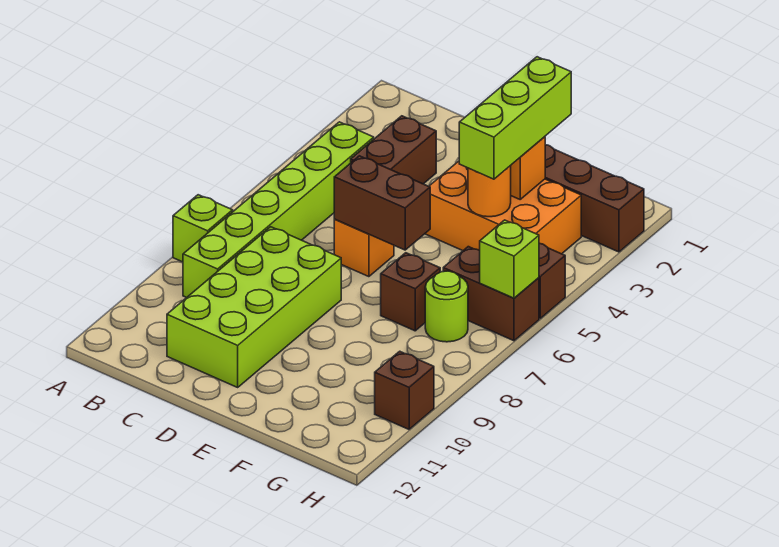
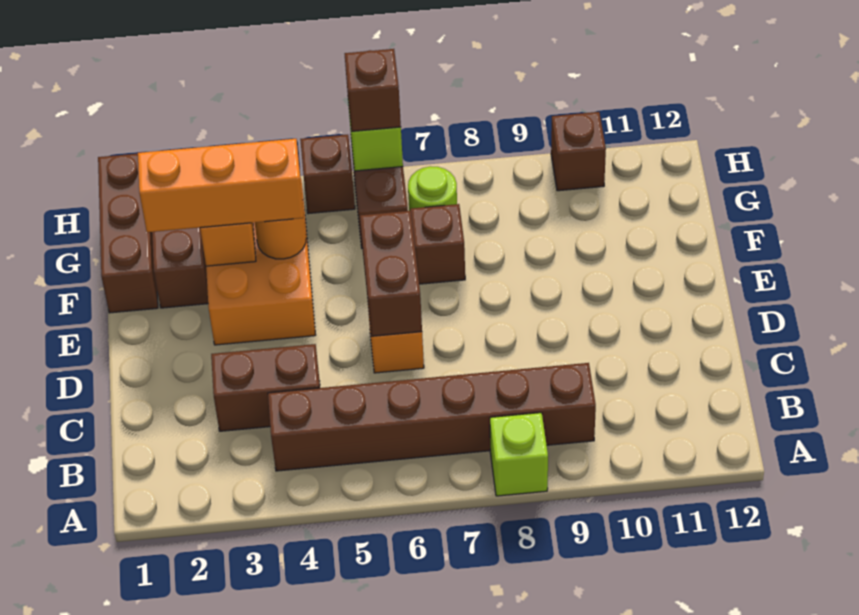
lime brick B4:B9 level 1 -> brown brick B4:B9 level 1
lime brick C8:D11 level 1 -> none
none -> brown brick F1:H1 level 1
lime brick F2:F4 level 3 -> orange brick F2:F4 level 3
none -> brown brick H6 level 3

